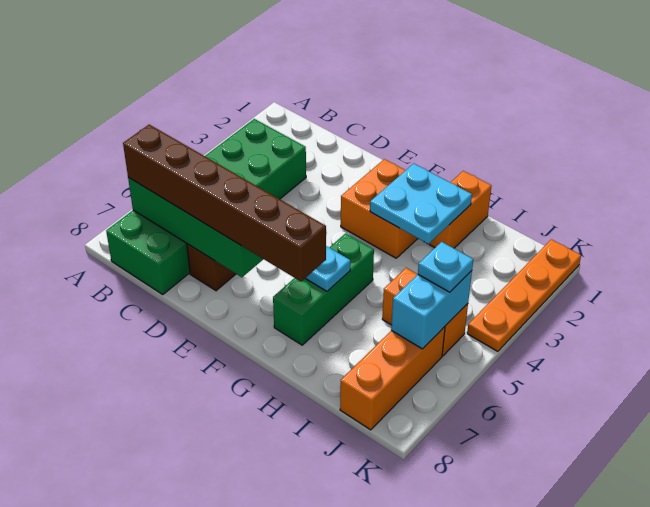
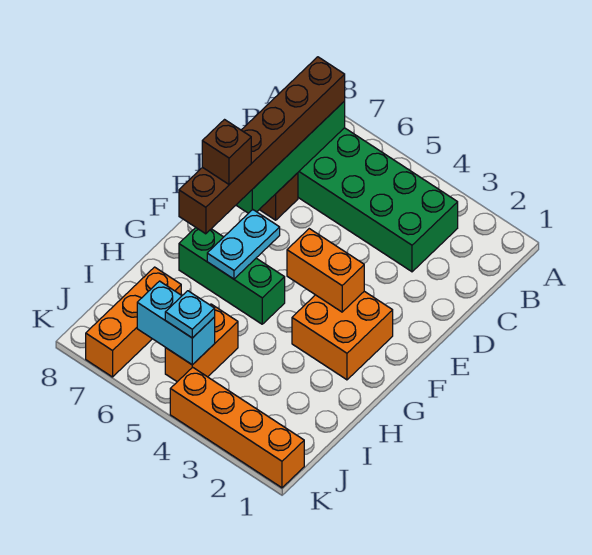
none -> brown brick F7 level 4
cyan plate G2:H3 level 2 -> none
orange brick H1:H2 level 1 -> orange brick F3:F4 level 2
orange brick J6:J8 level 1 -> orange brick I7:K7 level 1
orange plate K1:K4 level 1 -> orange brick K1:K4 level 1

